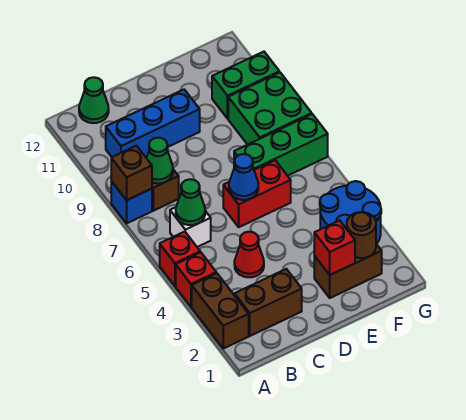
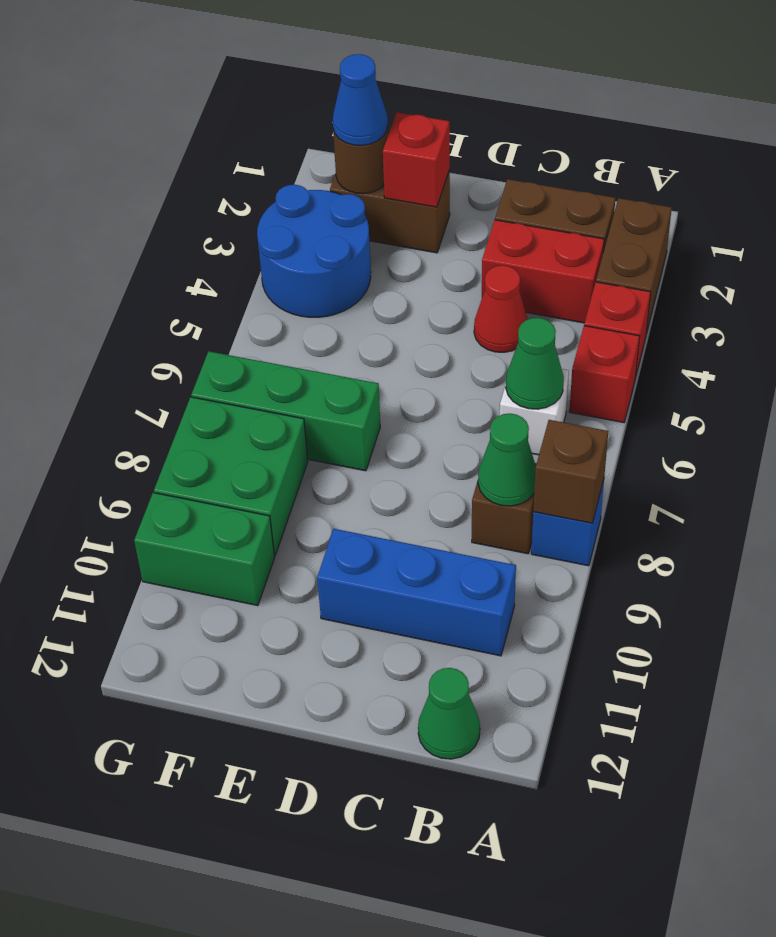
red brick D6:E6 level 1 -> red brick B3:C3 level 1
blue cone D6 level 2 -> blue cone F2 level 3

